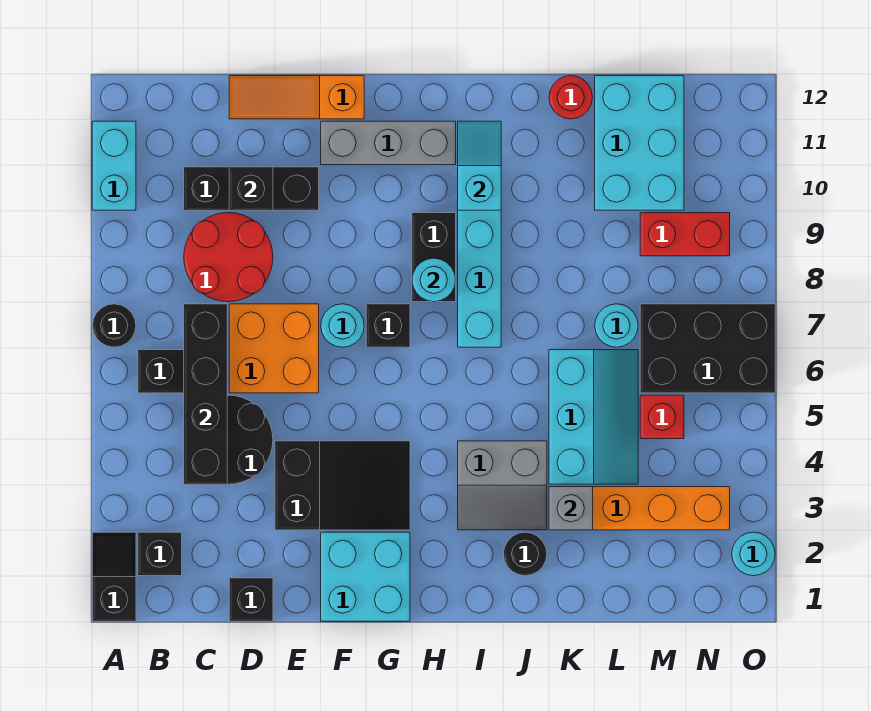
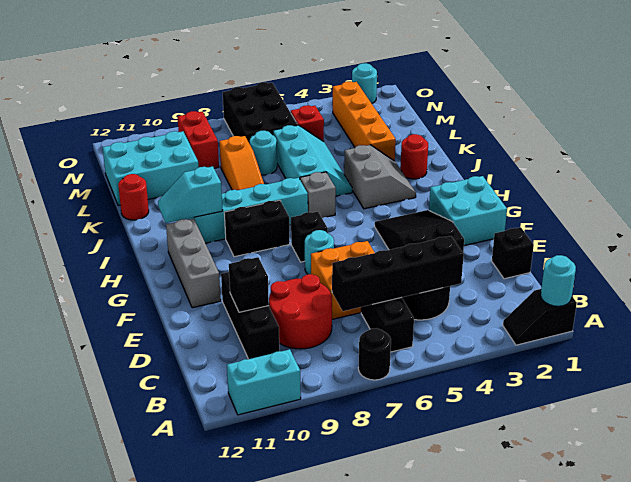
black brick B2 level 1 -> none
orange slope D12:F12 level 1 top F -> orange slope J8:L8 level 1 top L
cyan round brick H8 level 2 -> cyan round brick A1 level 2
black round brick J2 level 1 -> red round brick J2 level 1
grey brick K3 level 2 -> grey brick I6 level 1
cyan slope K4:L6 level 1 top K -> cyan slope J5:L6 level 1 top 6

